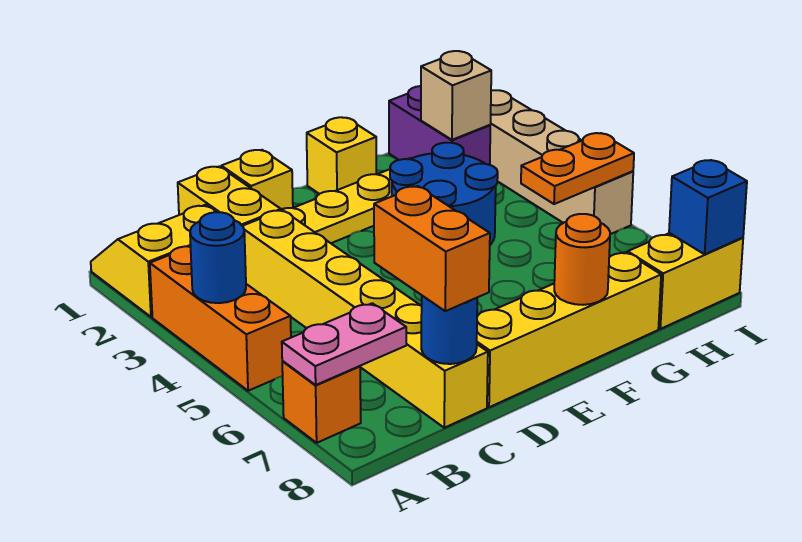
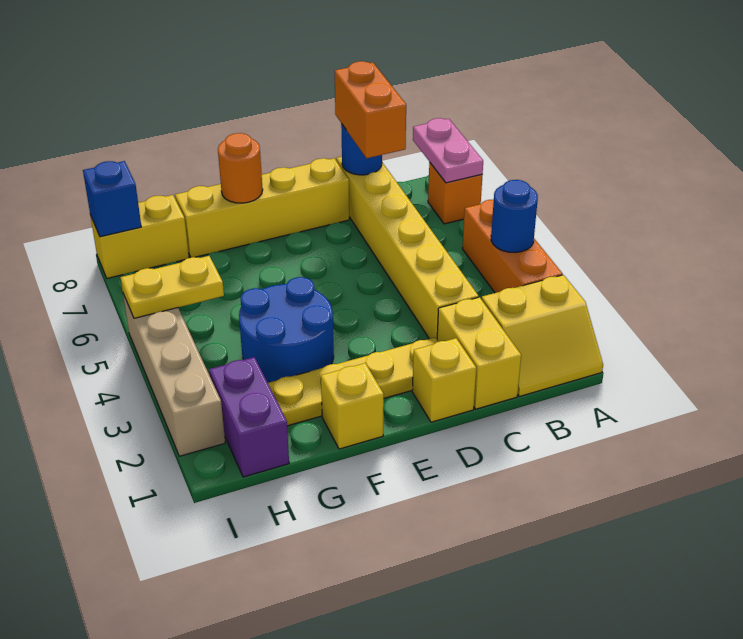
pink plate A7:B7 level 2 -> pink plate A7:A8 level 2
tan brick H2 level 2 -> none
orange plate H5:I5 level 2 -> yellow plate H5:I5 level 2

